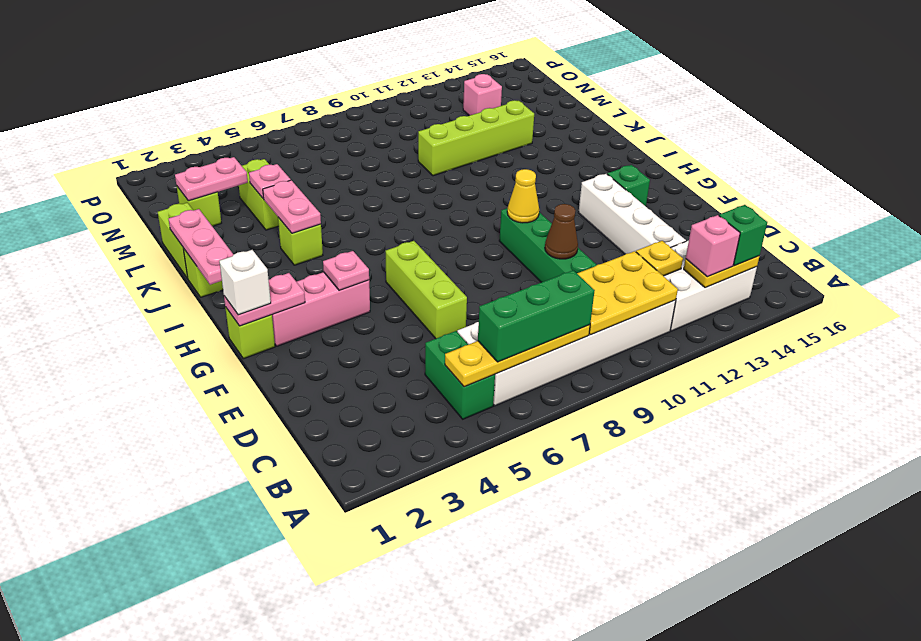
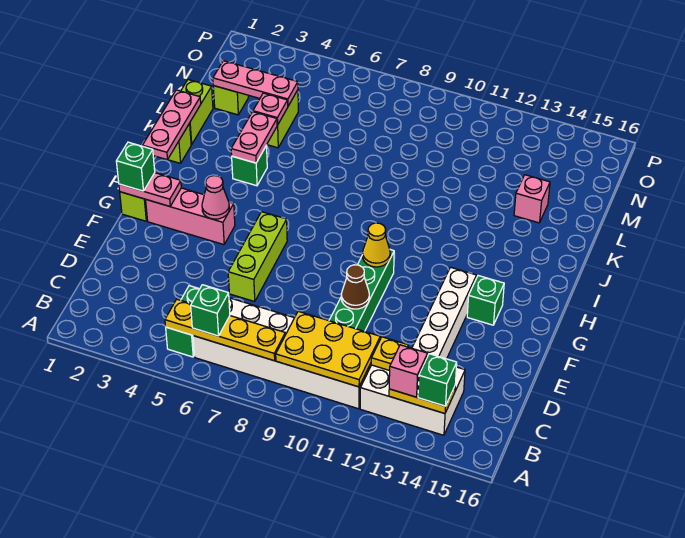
green brick B6:B8 level 3 -> green brick B6 level 3
white brick G1 level 3 -> green brick G1 level 3
pink plate G4 level 2 -> pink cone G4 level 2
lime brick J4 level 1 -> green brick J4 level 1
lime brick L10:L13 level 1 -> none
pink plate M2:M3 level 2 -> pink plate M2:M4 level 2
pink brick N13 level 1 -> pink brick L14 level 1

